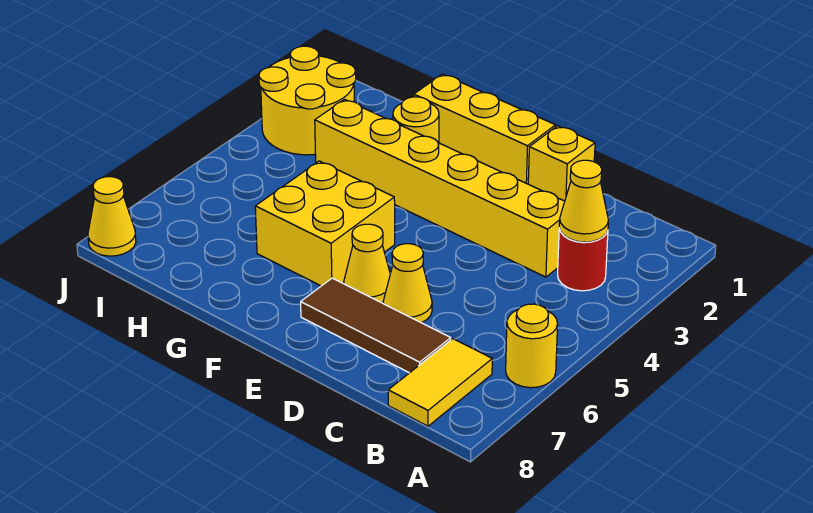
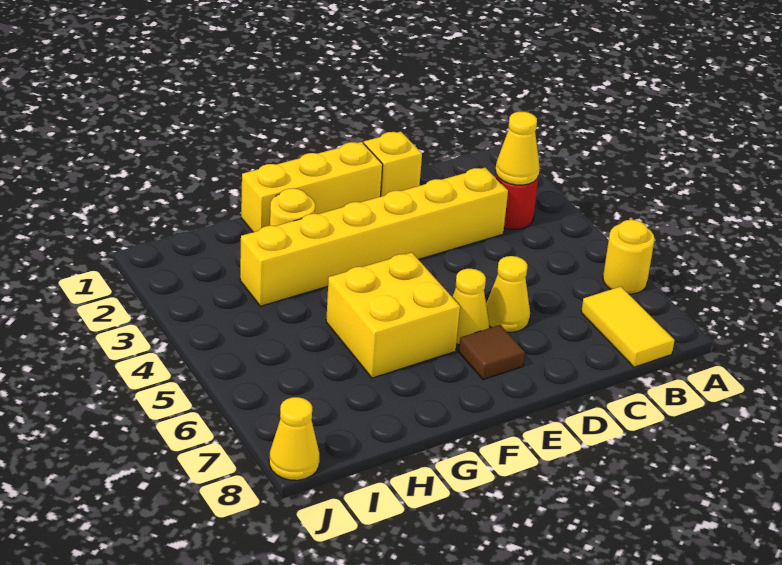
brown tile C7:E7 level 1 -> brown tile E7 level 1
yellow round brick I2:J3 level 1 -> none

